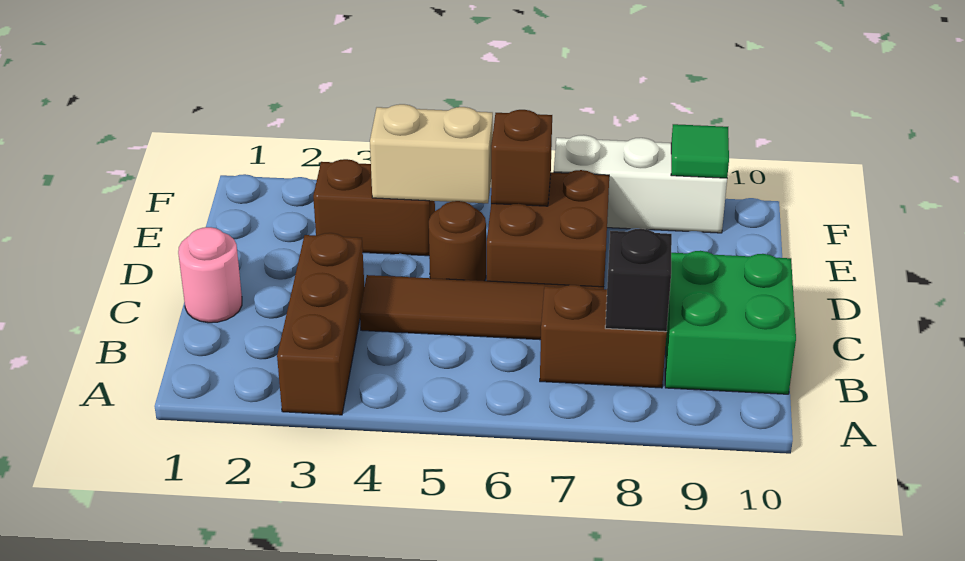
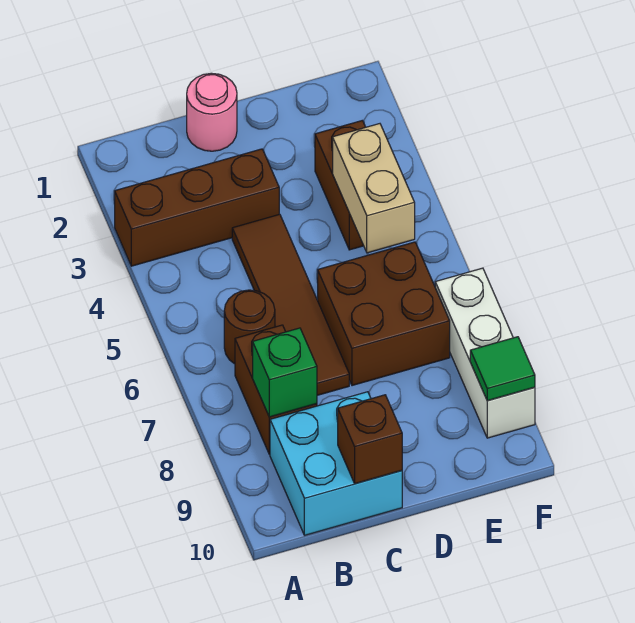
black brick B8 level 2 -> green brick B8 level 2
green brick B9:C10 level 1 -> cyan brick B9:C10 level 1
brown round brick D5 level 1 -> brown round brick B6 level 1
brown brick E6 level 2 -> brown brick C10 level 2

